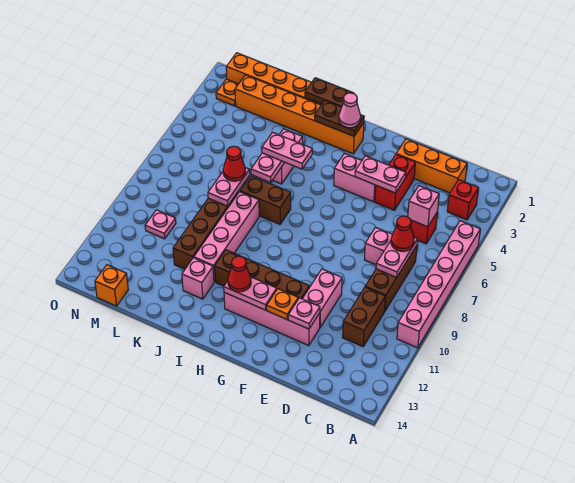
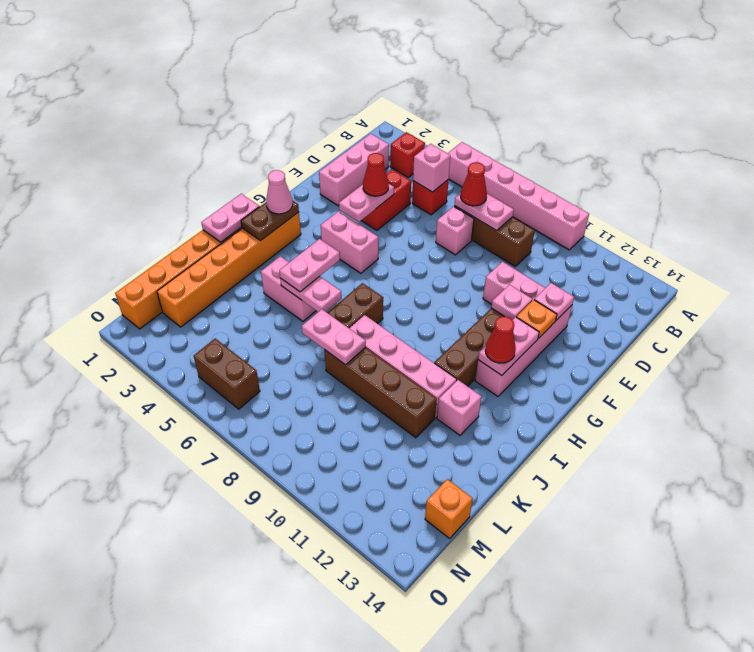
orange brick C2:E2 level 1 -> pink brick C2:E2 level 1
brown brick C10:C11 level 1 -> brown brick N5:N6 level 1
red brick E3:E4 level 1 -> red brick D4:E4 level 1
pink brick F4:G4 level 1 -> pink brick G4:G5 level 1
brown plate I1:J1 level 2 -> pink plate I1:J1 level 2
red cone K7 level 3 -> red cone E4 level 3
pink plate M10 level 1 -> pink plate F11 level 2
orange plate N2 level 1 -> none

